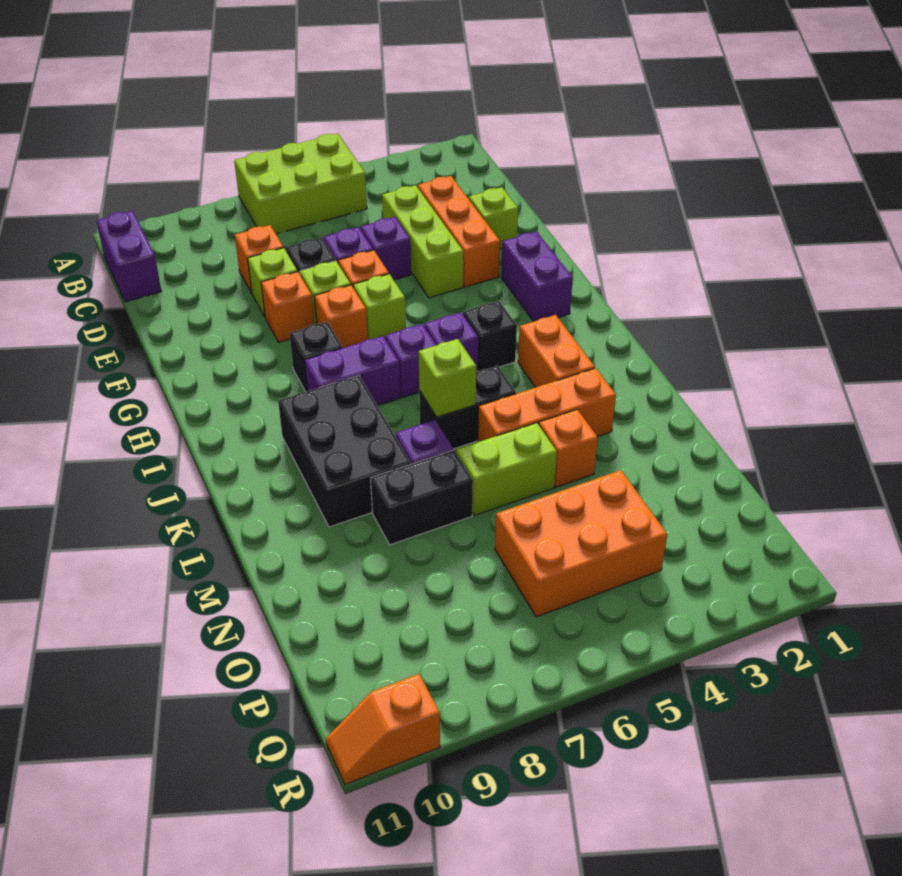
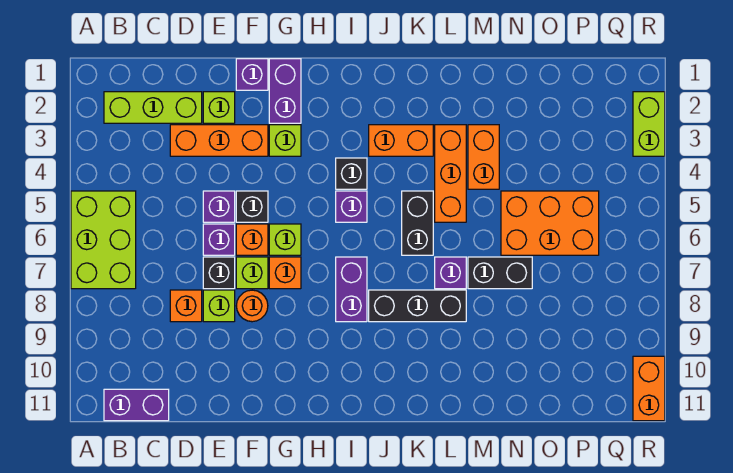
lime brick D4:F4 level 1 -> lime brick B2:D2 level 1
orange brick F8 level 1 -> orange round brick F8 level 1
purple brick G2:H2 level 1 -> purple brick G1:G2 level 1
black brick H8 level 1 -> black brick F5 level 1
purple brick I6 level 1 -> purple brick F1 level 1
black brick J8:L9 level 1 -> black brick J8:L8 level 1
lime brick K6 level 2 -> lime brick G3 level 1
orange brick M4 level 1 -> orange brick M3:M4 level 1
lime brick M5:M6 level 1 -> lime brick R2:R3 level 1
black brick M7:M8 level 1 -> black brick M7:N7 level 1
orange brick O4:P6 level 1 -> orange brick N5:P6 level 1
orange slope R10:R11 level 1 top 10 -> orange brick R10:R11 level 1

